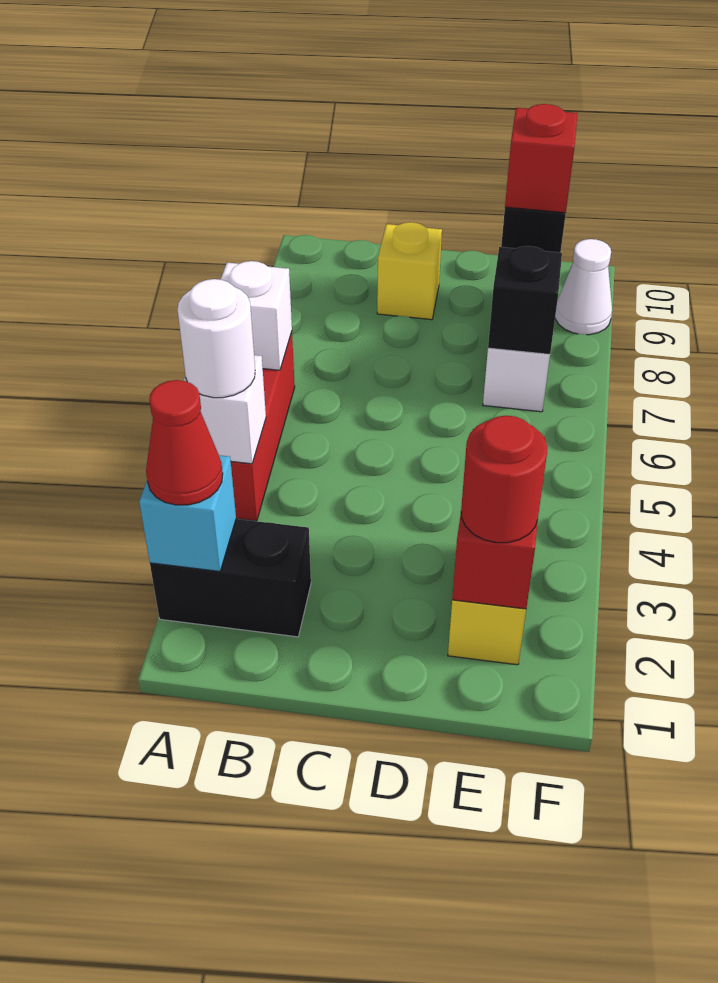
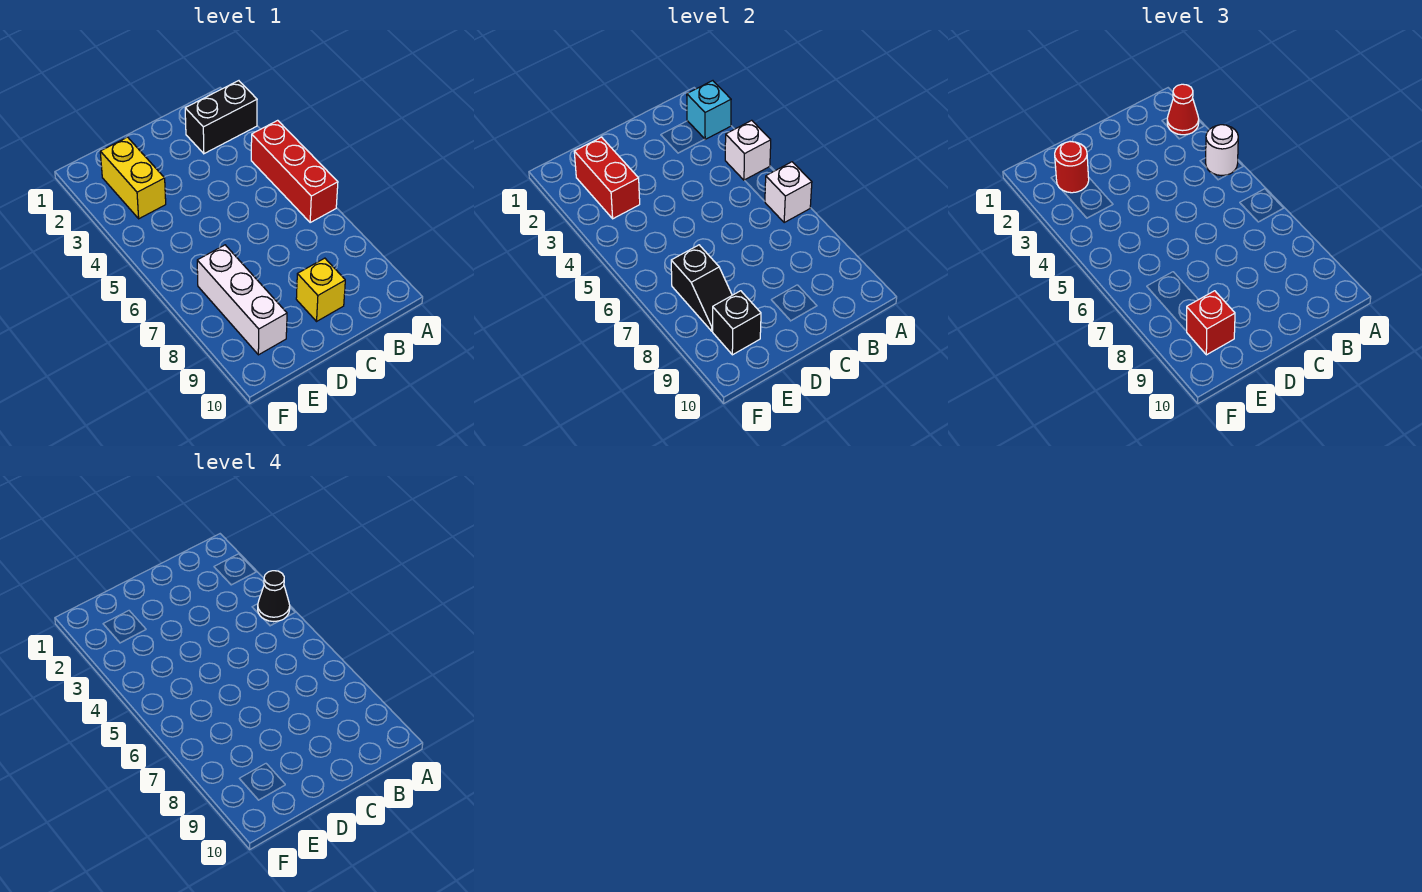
none -> black cone A4 level 4
white cone F9 level 1 -> none

